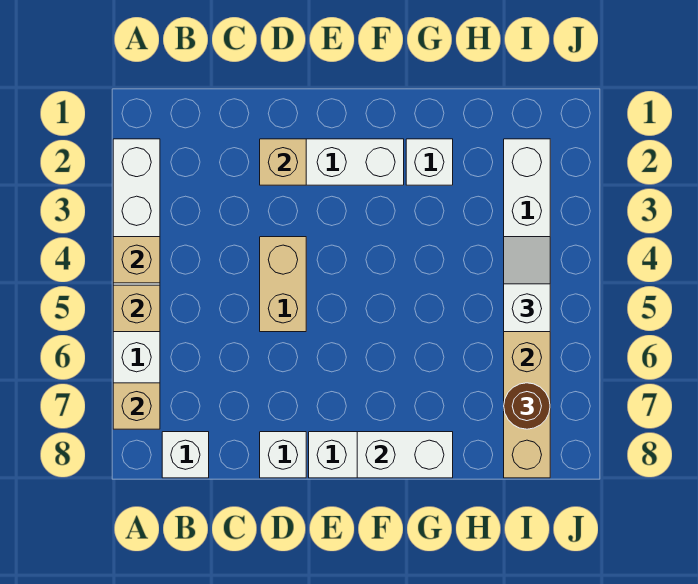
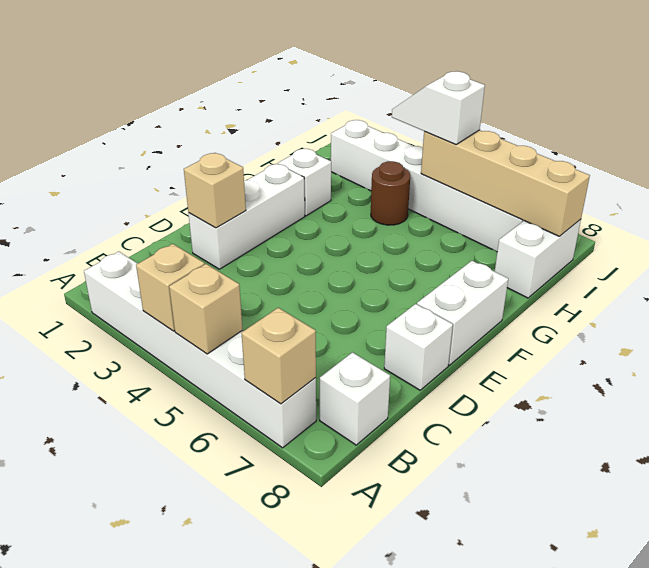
tan brick D4:D5 level 1 -> none
white brick F8:G8 level 2 -> white brick H8:I8 level 1
brown round brick I7 level 3 -> brown round brick H4 level 1

